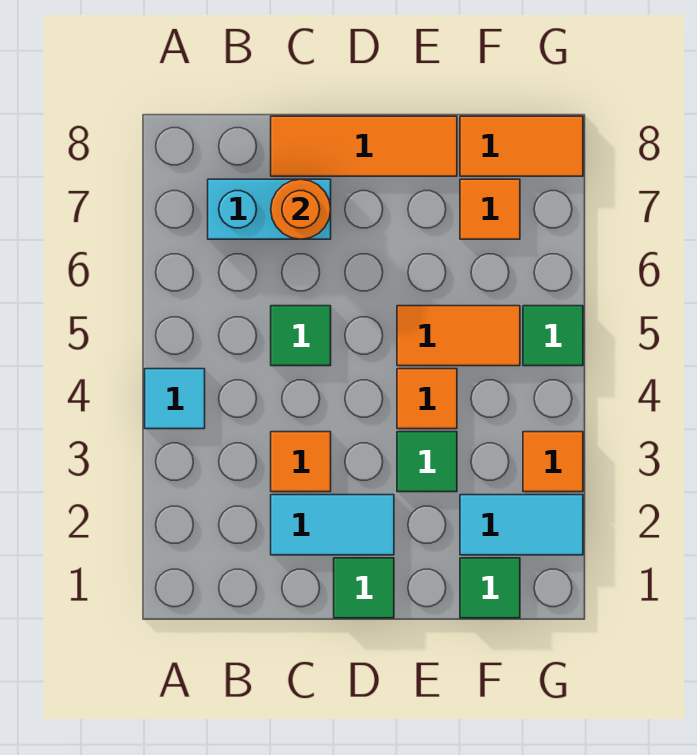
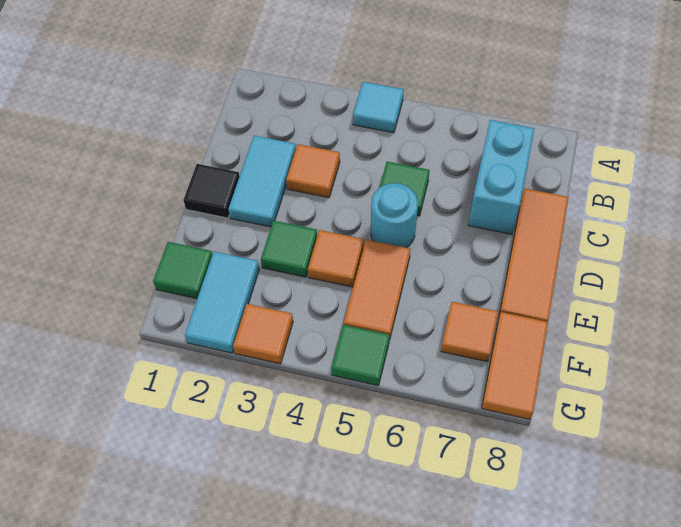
orange round brick C7 level 2 -> none
green tile D1 level 1 -> black tile D1 level 1
none -> cyan round brick D5 level 1

